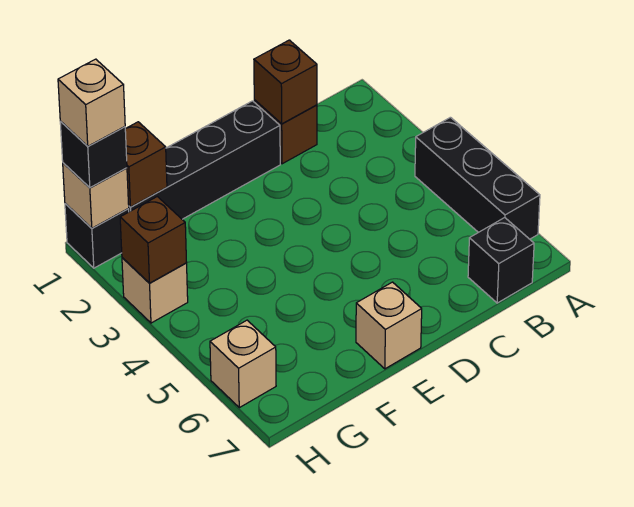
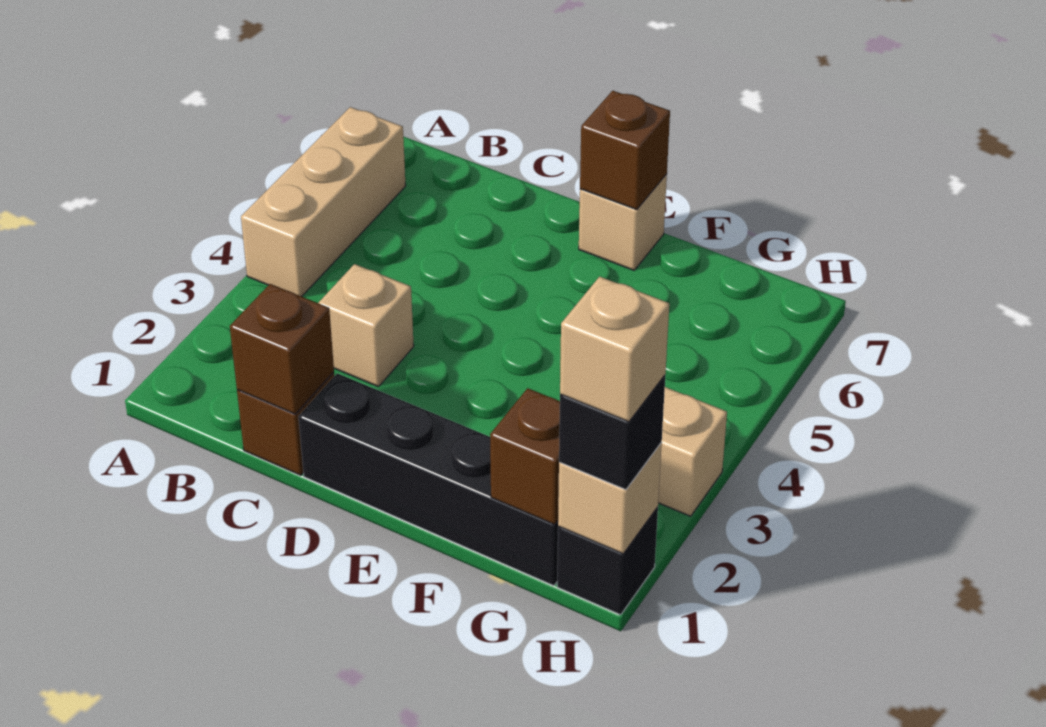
black brick A4:A6 level 1 -> tan brick A4:A6 level 1
black brick B7 level 1 -> none
brown brick H3 level 2 -> brown brick E7 level 2
tan brick H6 level 1 -> tan brick C3 level 1

